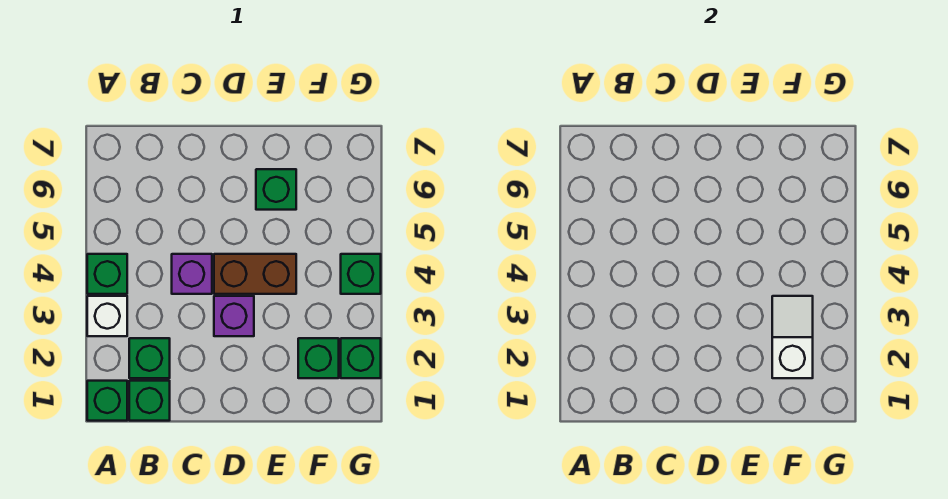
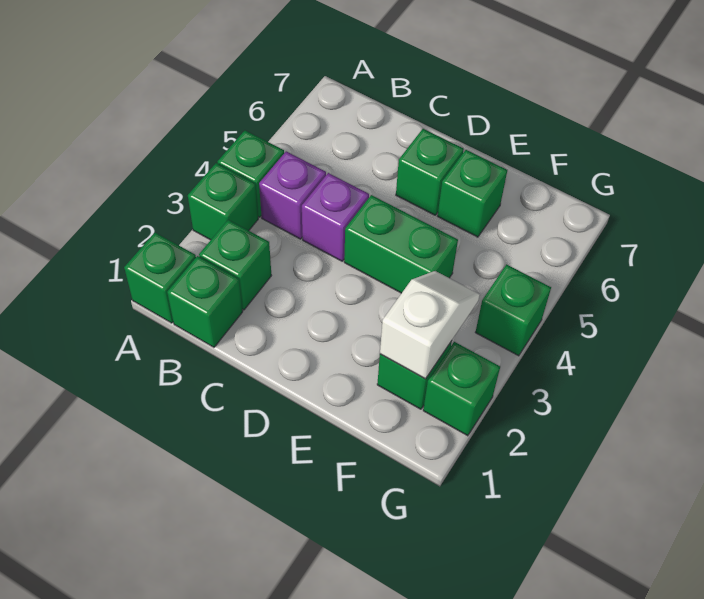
white brick A3 level 1 -> green brick A3 level 1
purple brick D3 level 1 -> purple brick B4 level 1
brown brick D4:E4 level 1 -> green brick D4:E4 level 1
none -> green brick D6 level 1

